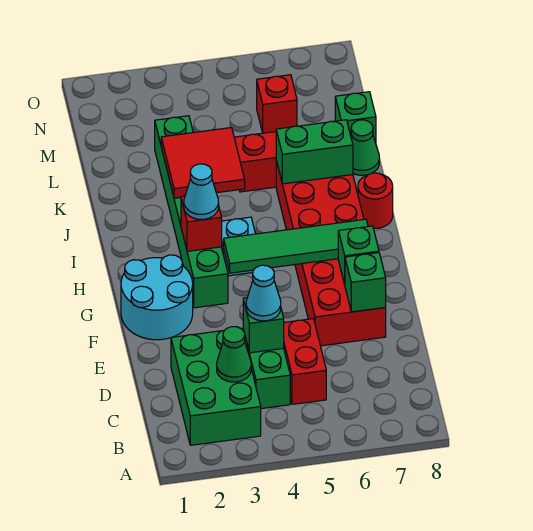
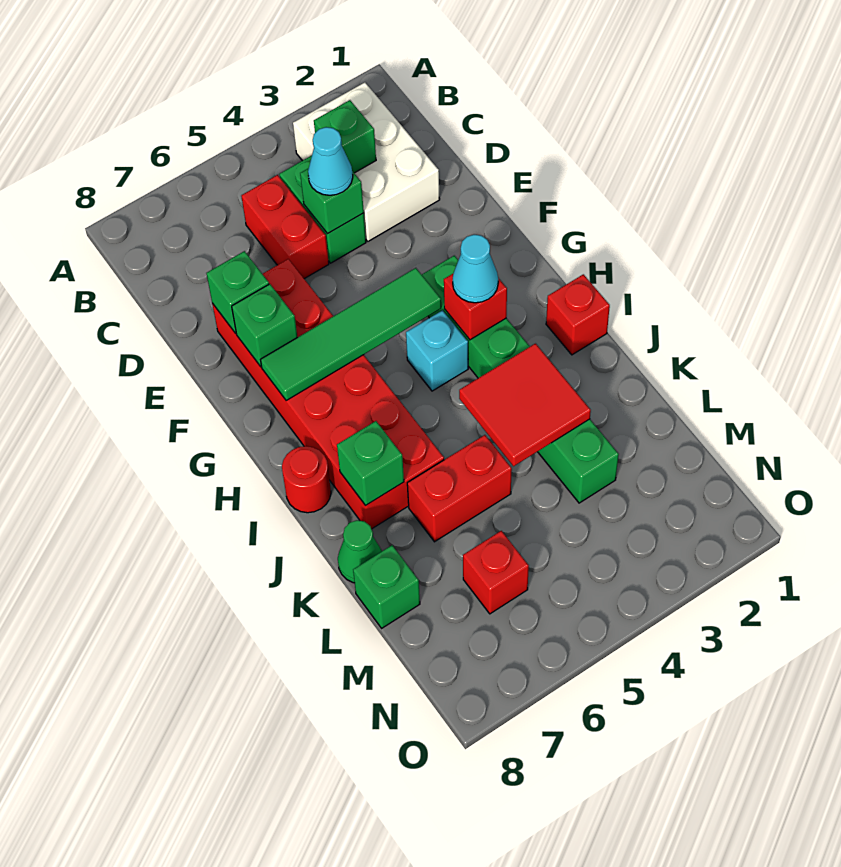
green brick B2:D3 level 1 -> white brick B2:D3 level 1
green cone C3 level 2 -> green brick C3 level 2
cyan round brick F1:G2 level 1 -> none
none -> red brick I1 level 1
green brick J6:J7 level 2 -> green brick J7 level 2

